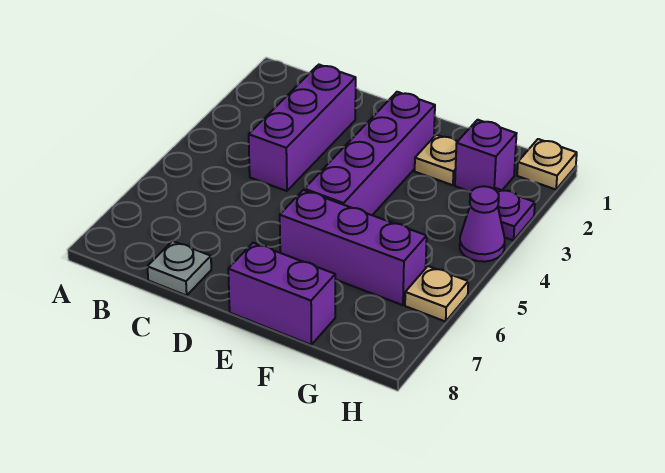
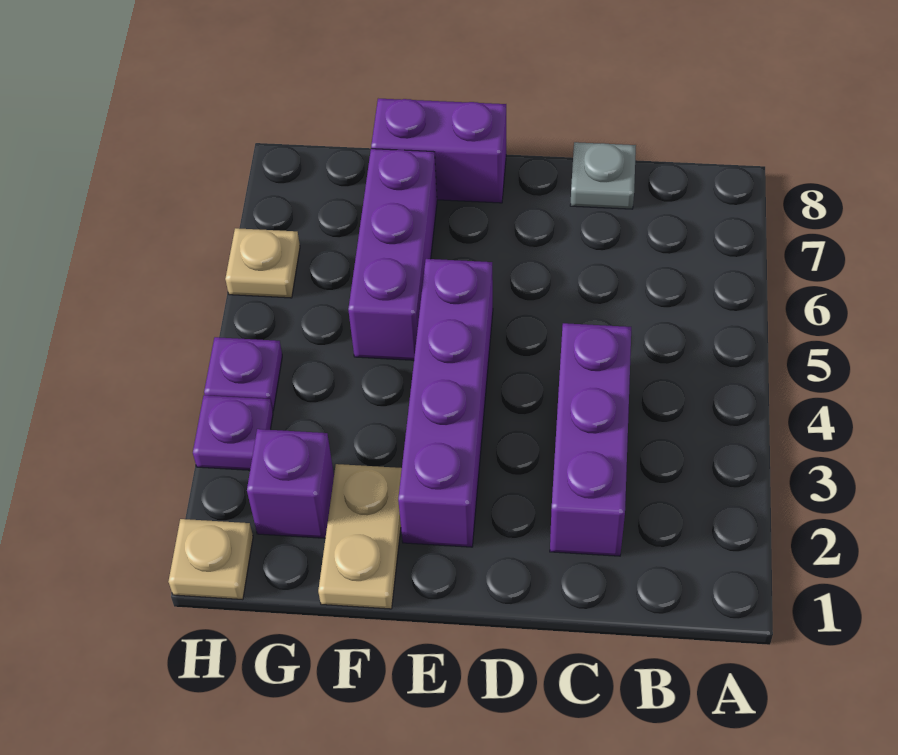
purple brick E6:G6 level 1 -> purple brick F5:F7 level 1
tan plate F2 level 1 -> tan plate F1:F2 level 1
purple cone H4 level 1 -> purple plate H4 level 1

